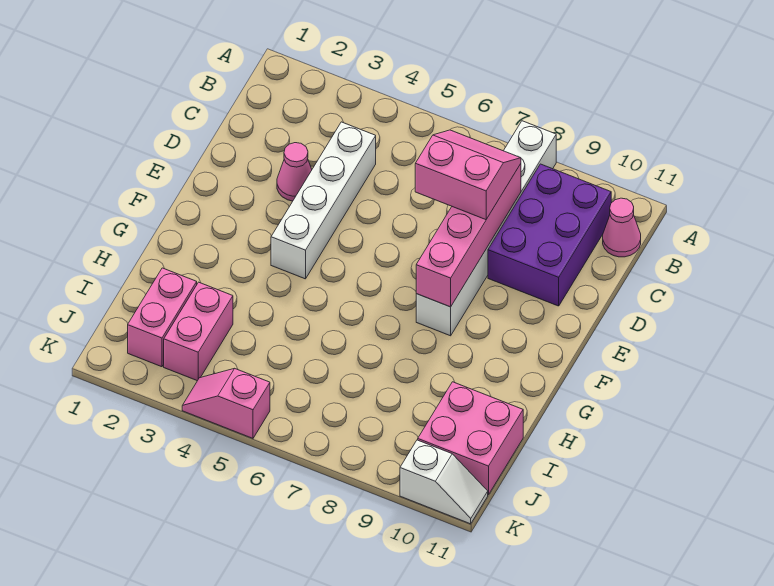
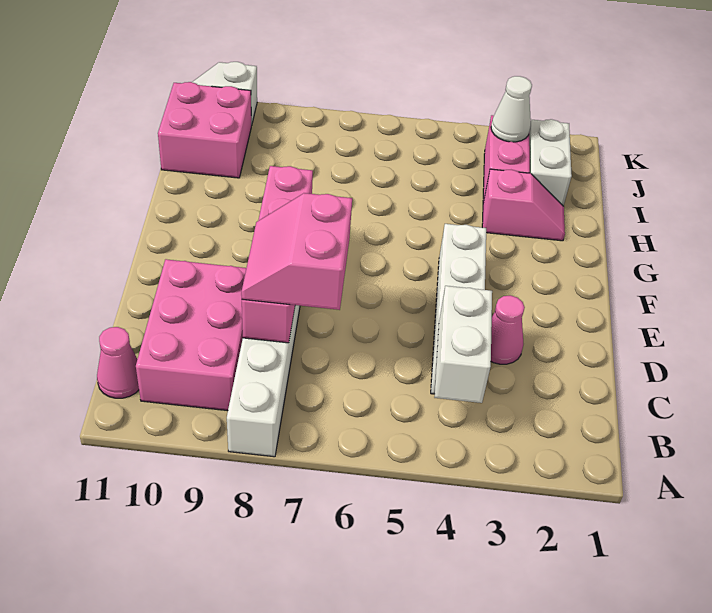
none -> white brick B4:C4 level 2
purple brick B9:D10 level 1 -> pink brick B9:D10 level 1
pink slope C7:D8 level 3 top D -> pink slope C7:D8 level 3 top 7
pink brick I2:J2 level 1 -> white brick I2:J2 level 1
none -> white cone J3 level 2
pink slope K4:K5 level 1 top 5 -> pink slope H2:H3 level 1 top 3

